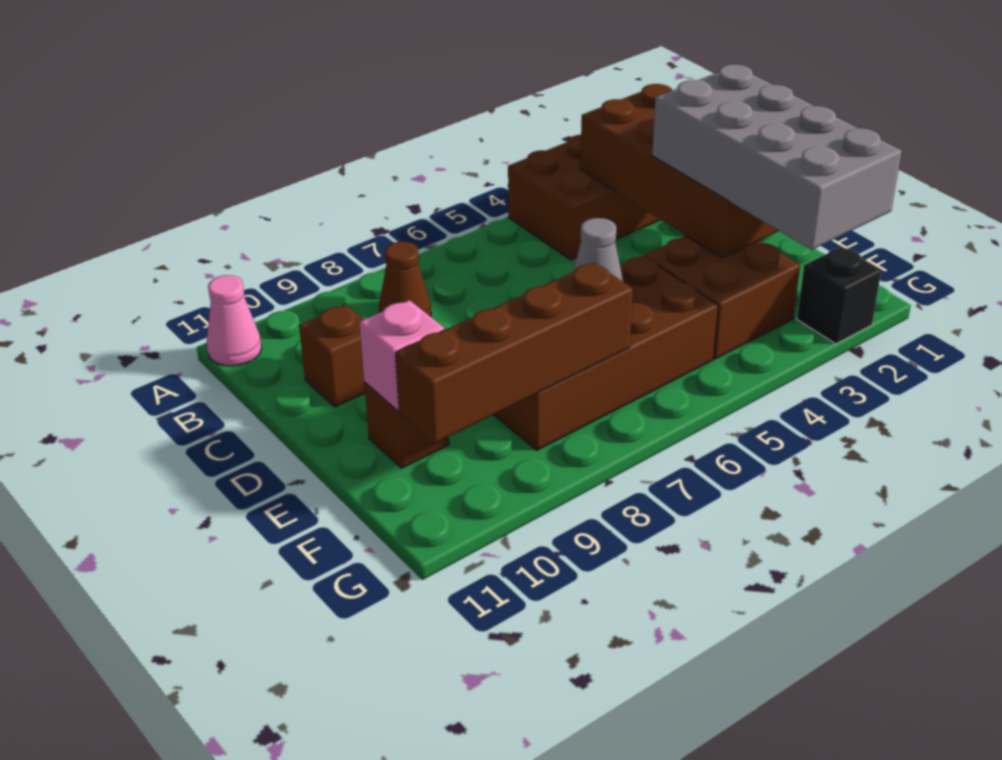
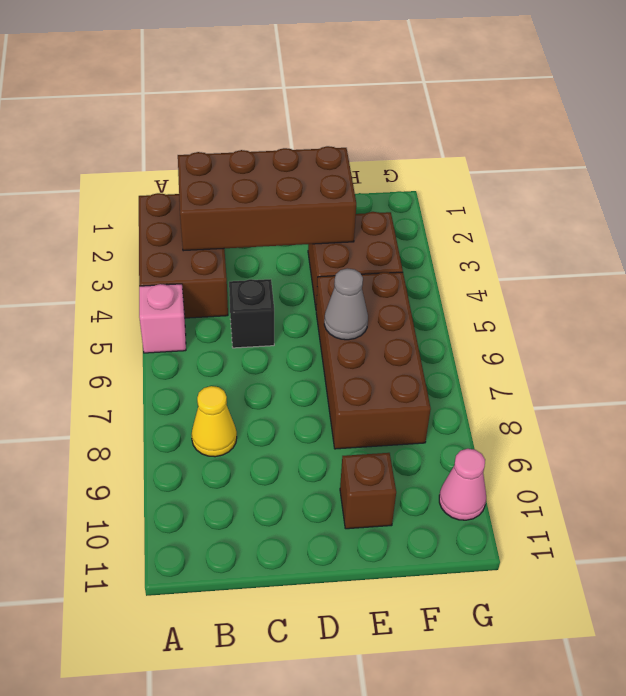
pink cone A11 level 1 -> pink cone G10 level 1
brown cone B8 level 1 -> yellow cone B8 level 1
brown brick C10 level 1 -> none
grey brick D2:G3 level 3 -> none
pink brick E10 level 2 -> pink brick A5 level 1
brown brick F7:F10 level 2 -> none
black brick G2 level 1 -> black brick C5 level 1

